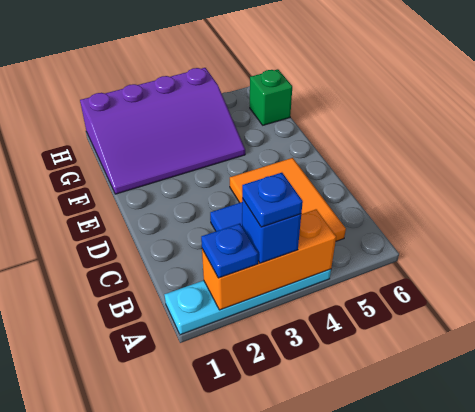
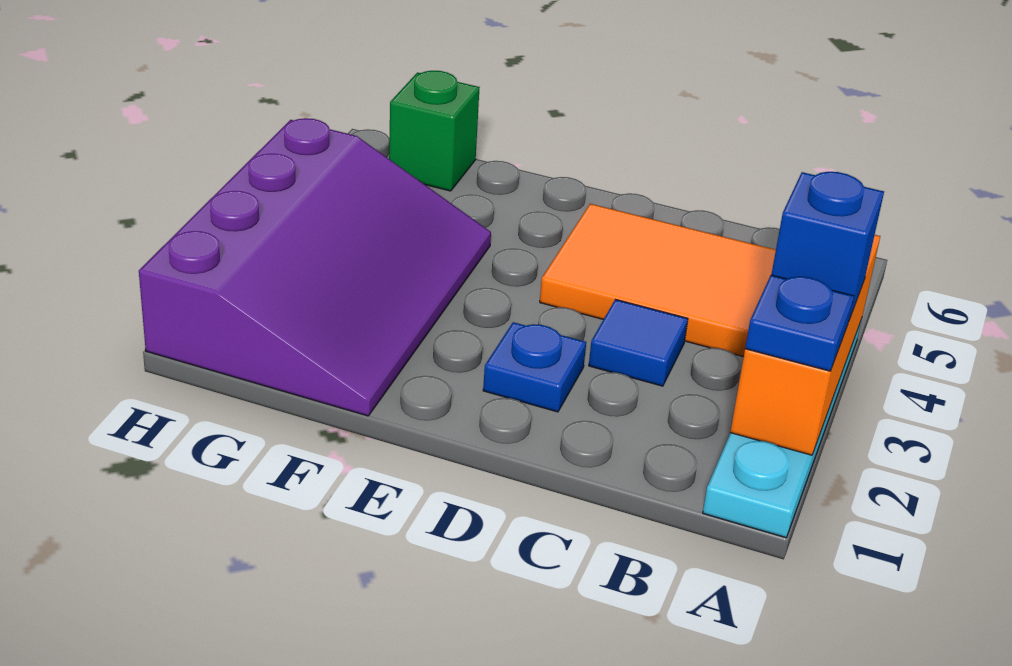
blue plate A3 level 4 -> blue plate D2 level 1

